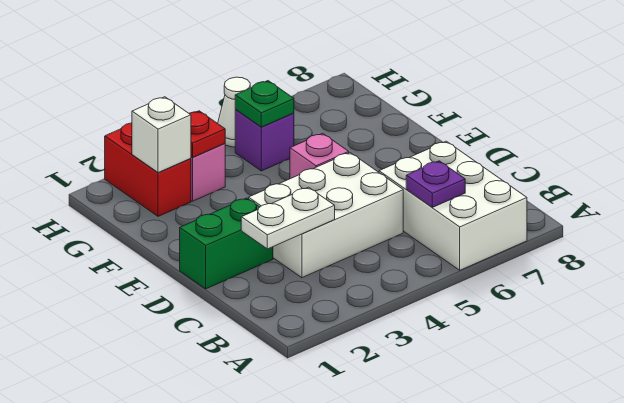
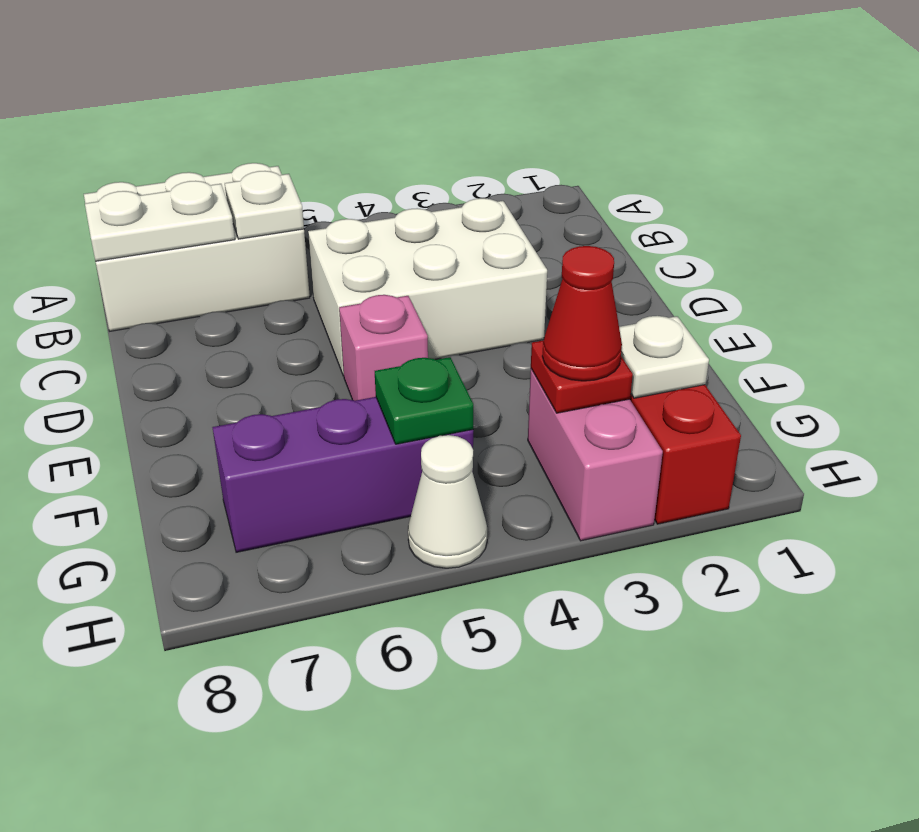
white brick A6:C7 level 1 -> white brick A6:B8 level 1
purple plate B6 level 2 -> white plate B6 level 2
white plate C2:C3 level 2 -> white plate B7:B8 level 2
green brick D1:D2 level 1 -> none
white brick G2 level 2 -> white plate G2 level 2
none -> red cone G3 level 3
purple brick G5 level 1 -> purple brick G5:G7 level 1

